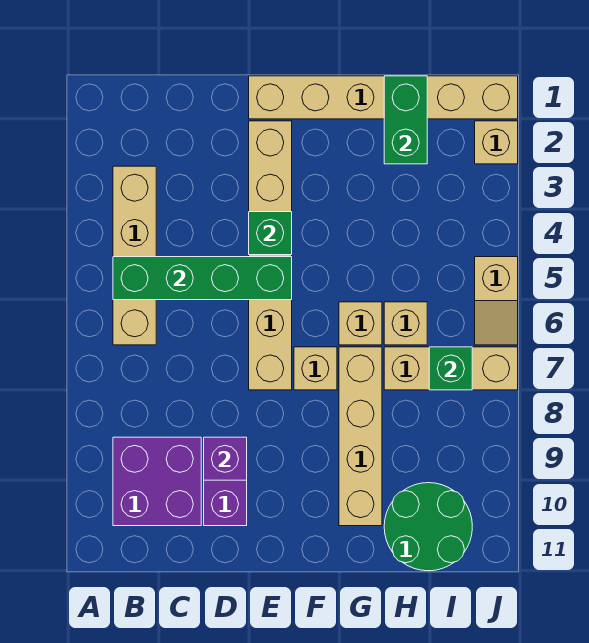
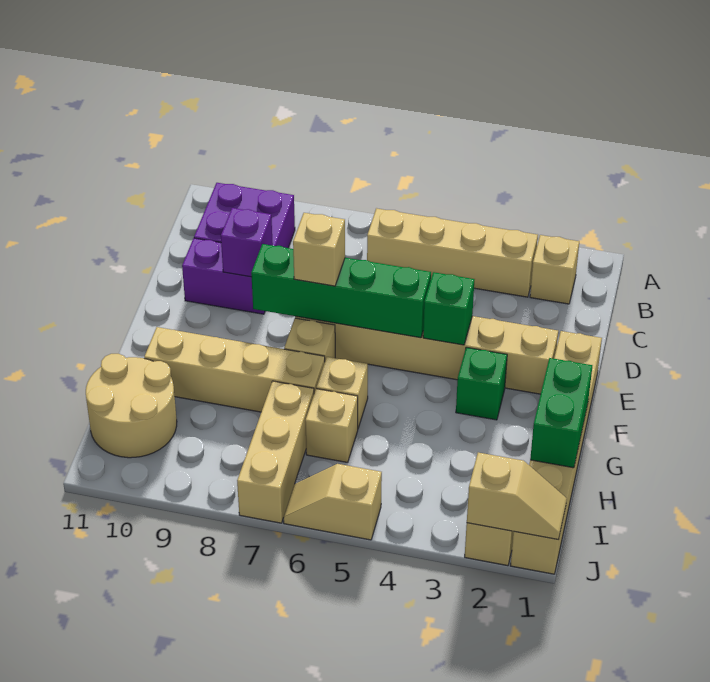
none -> tan brick B2 level 1
green brick B5:E5 level 2 -> green brick E5:E8 level 2
none -> tan brick E7 level 3
green brick H1:H2 level 2 -> green brick G1:H1 level 2
green round brick H10:I11 level 1 -> tan round brick H10:I11 level 1
green brick I7 level 2 -> green brick F3 level 1
none -> tan slope J1:J2 level 2 top 2

